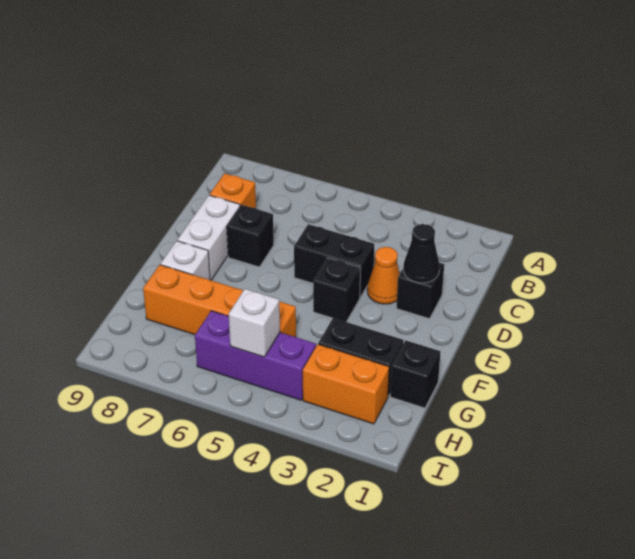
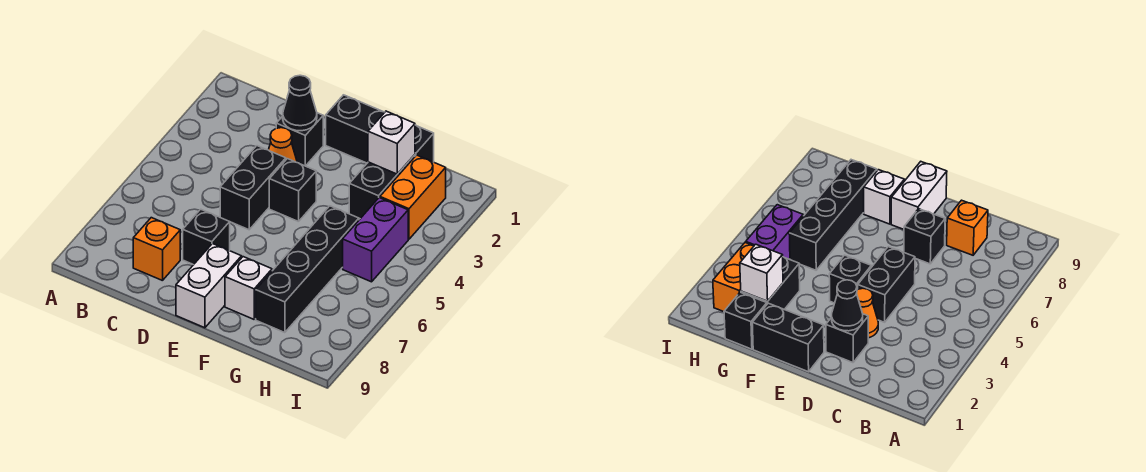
white brick D8:E8 level 1 -> white brick E8:E9 level 1
none -> black brick E1:F1 level 1
orange brick G5:G8 level 1 -> black brick G5:G8 level 1
purple brick H4:H6 level 1 -> purple brick H4:H5 level 1
white brick H5 level 2 -> white brick G2 level 2

